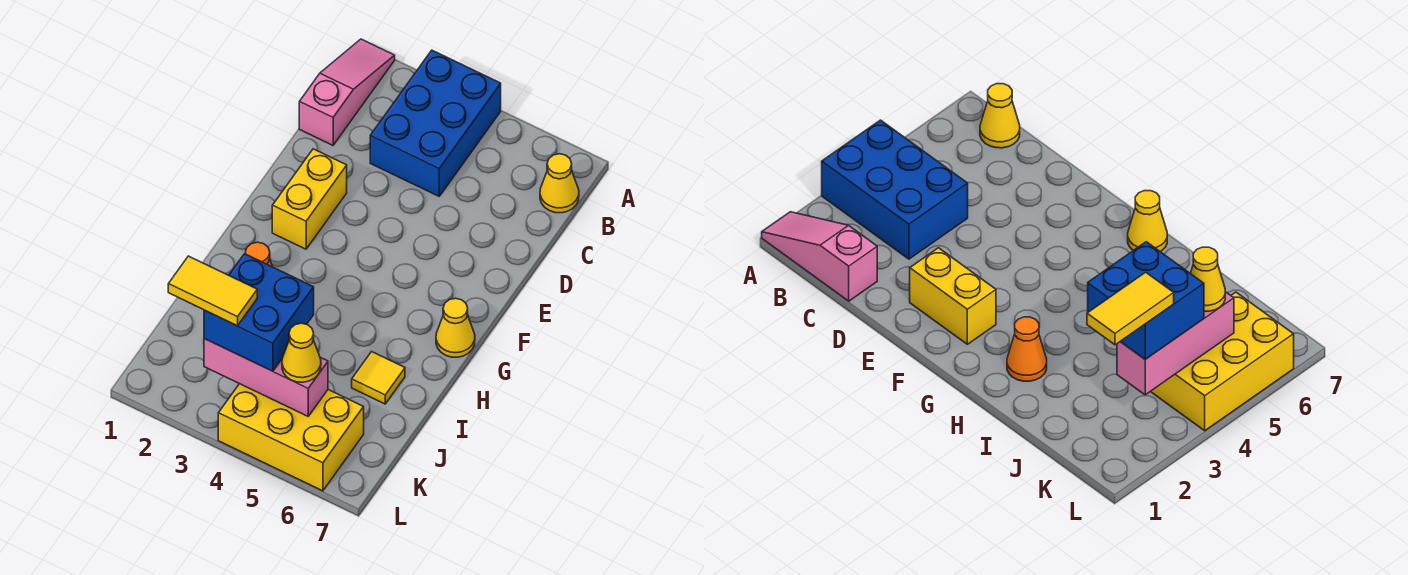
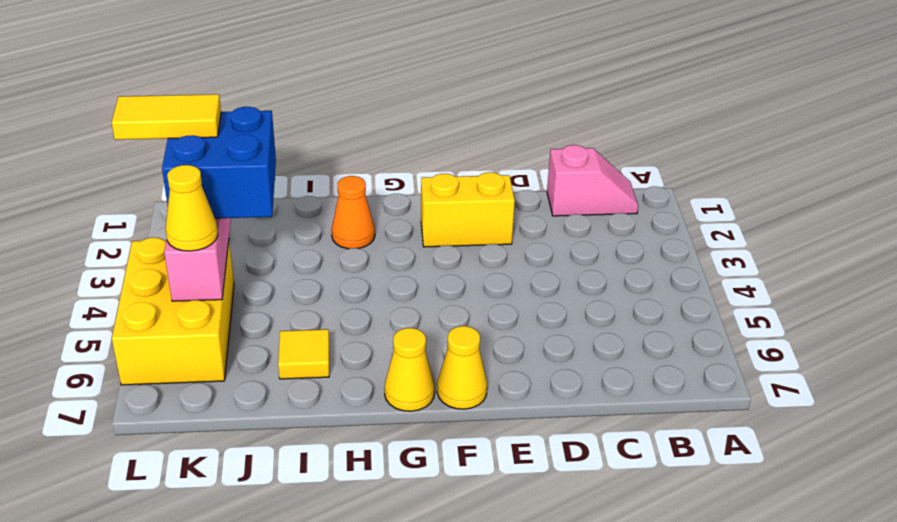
pink slope A1:C1 level 1 top C -> pink slope B1:C1 level 1 top C
blue brick A3:C4 level 1 -> none
yellow cone B7 level 1 -> yellow cone F7 level 1
yellow tile K2:K3 level 4 -> yellow tile K3:L3 level 4

